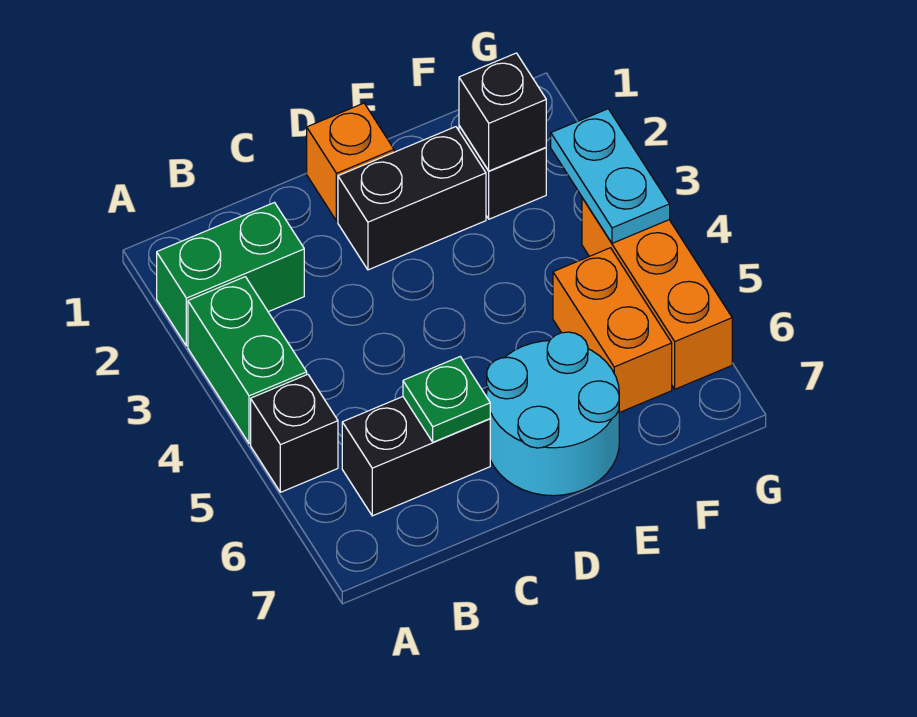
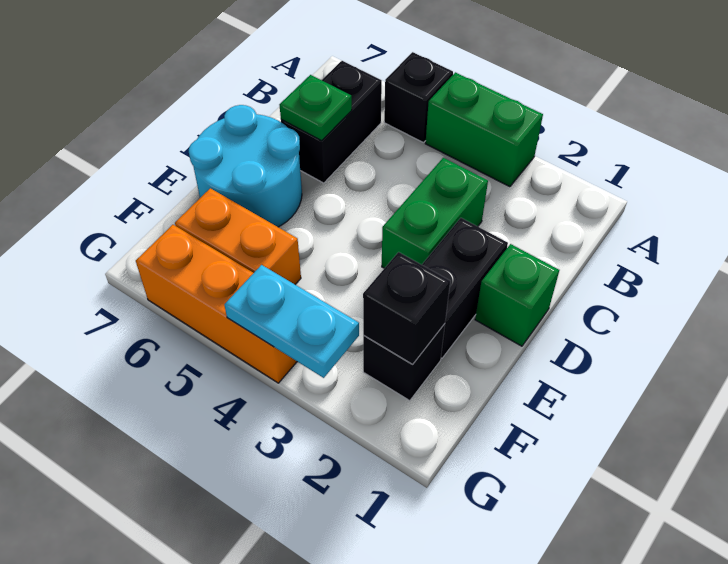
green brick A2:B2 level 1 -> green brick C3:D3 level 1
orange brick D1 level 1 -> green brick D1 level 1

